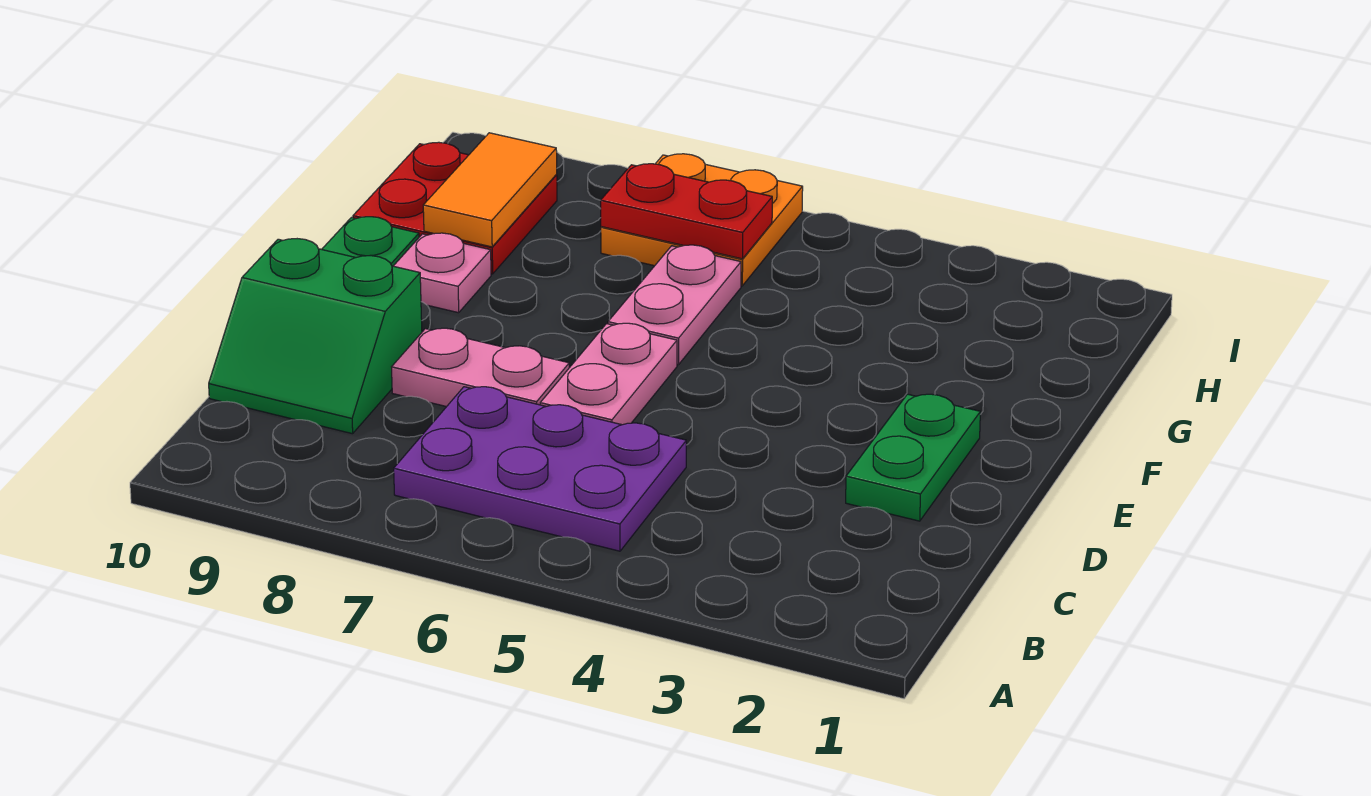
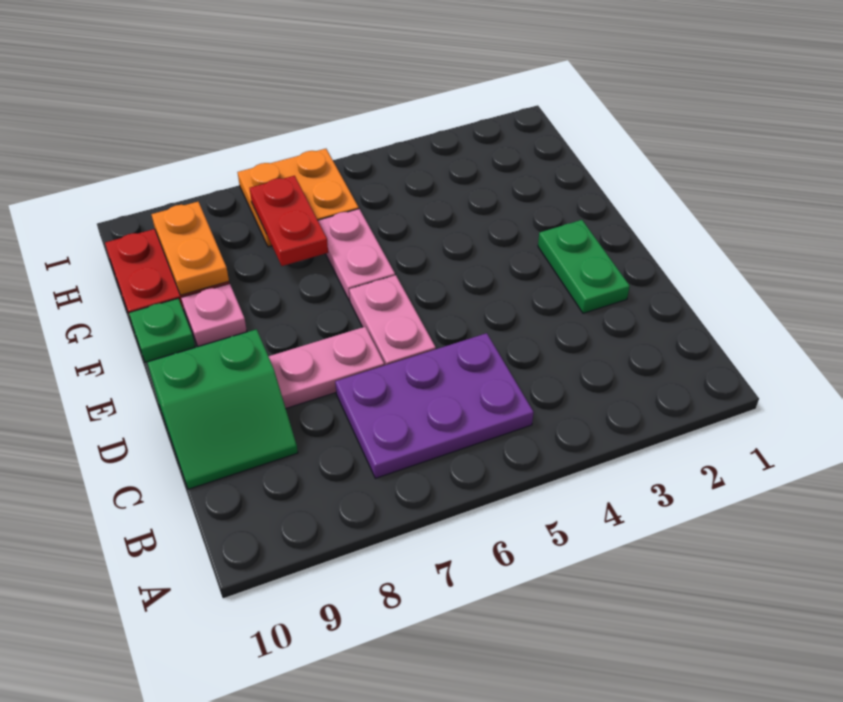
orange tile G9:H9 level 2 -> orange plate G9:H9 level 2
red plate H6:H7 level 2 -> red plate G7:H7 level 2

